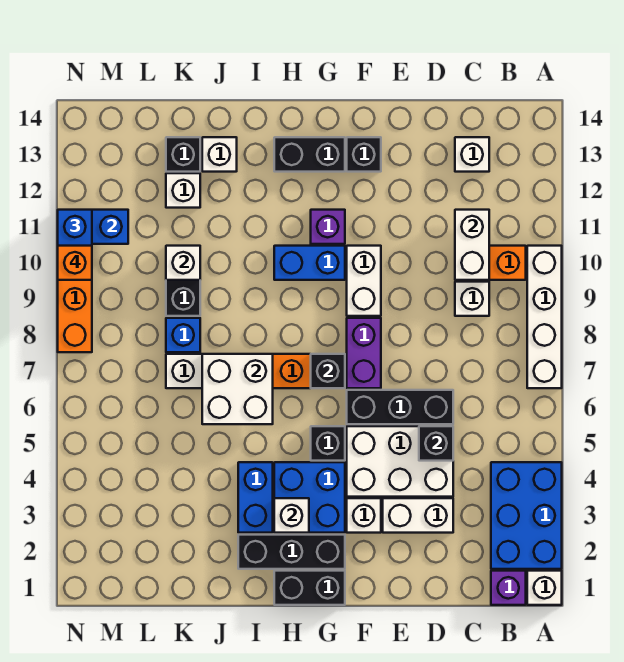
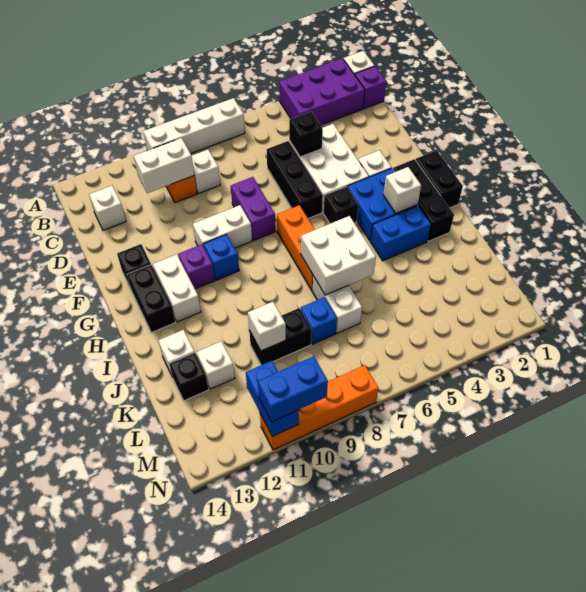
blue brick A2:B4 level 1 -> purple brick A2:B4 level 1
white brick D3:E3 level 1 -> white brick G12:H12 level 1
purple brick F7:F8 level 1 -> purple brick E8:F8 level 1
black brick G7 level 2 -> none
blue brick G10:H10 level 1 -> blue brick G10 level 1
orange brick N10 level 4 -> none

